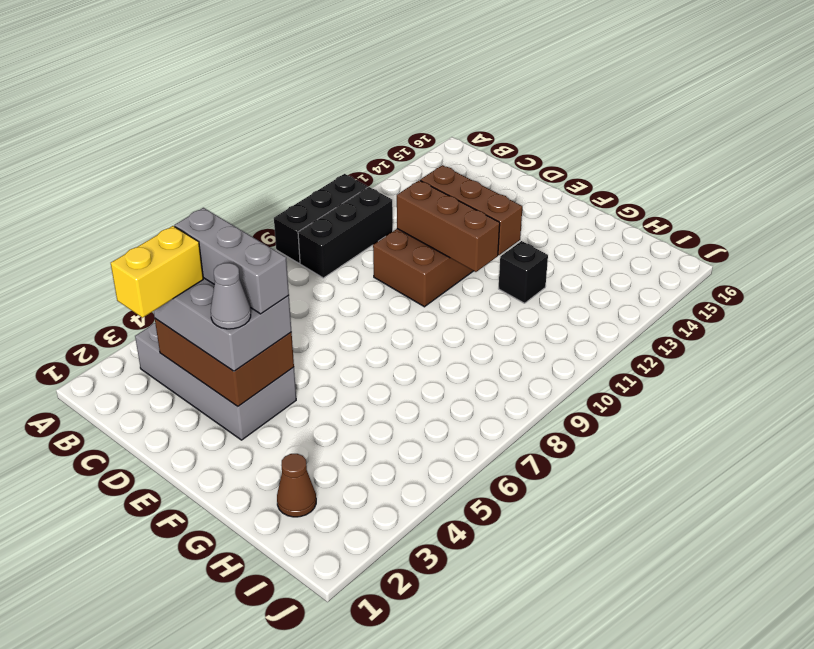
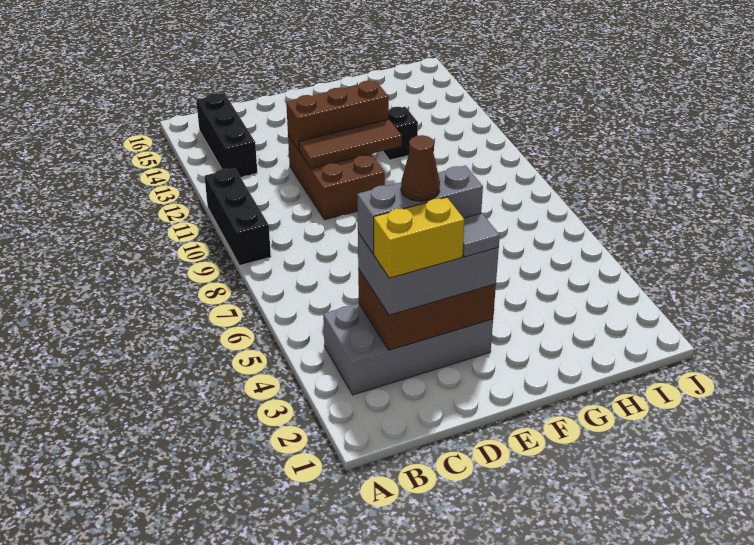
black brick B9:B11 level 1 -> black brick B13:B15 level 1
yellow brick C2:C3 level 4 -> yellow brick C3:D3 level 4
brown brick D11:F11 level 2 -> brown tile D11:F11 level 2
grey cone E3 level 4 -> grey tile E3 level 4
brown cone H2 level 1 -> brown cone D4 level 5

